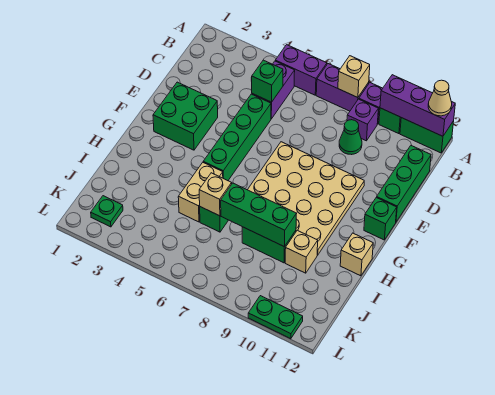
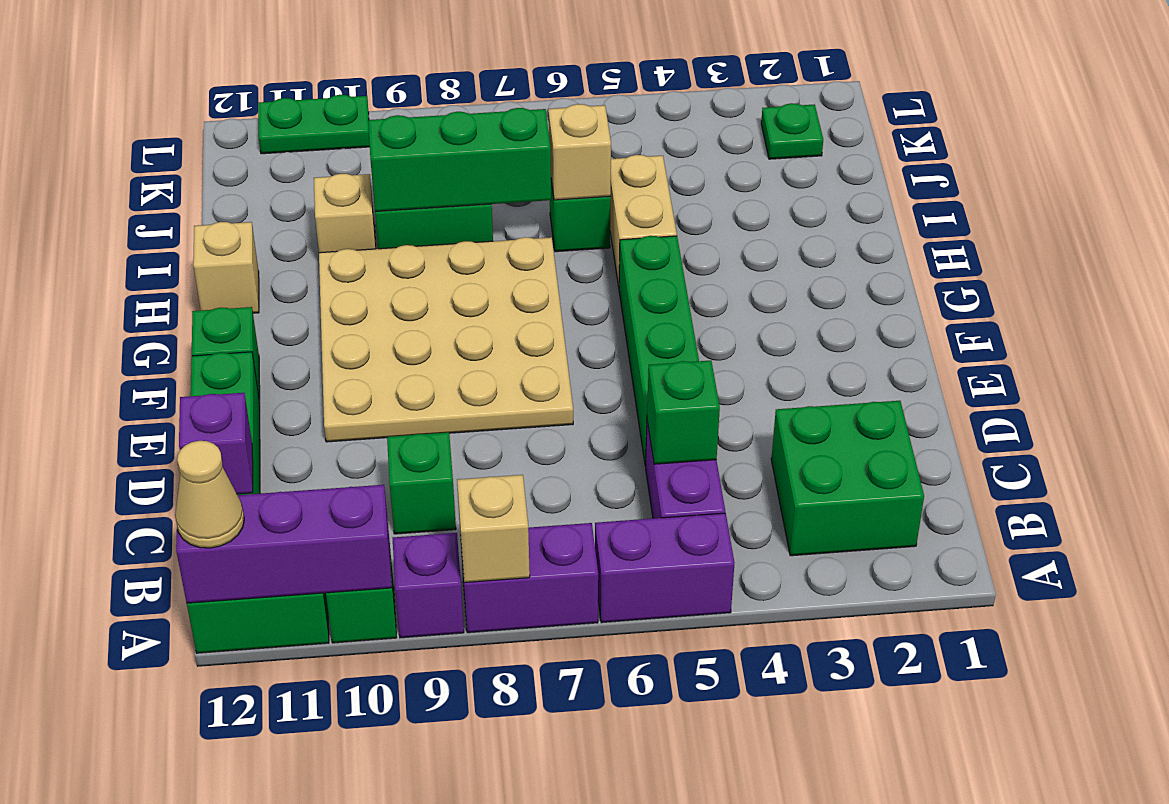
purple brick B9 level 1 -> purple brick C12 level 2
green cone C9 level 1 -> green brick C9 level 1
green brick E2:F3 level 1 -> green brick B2:C3 level 1

